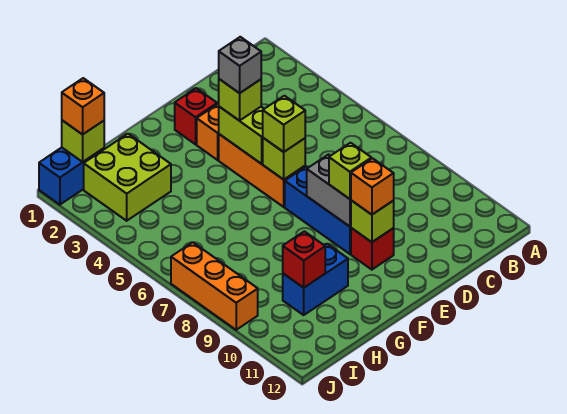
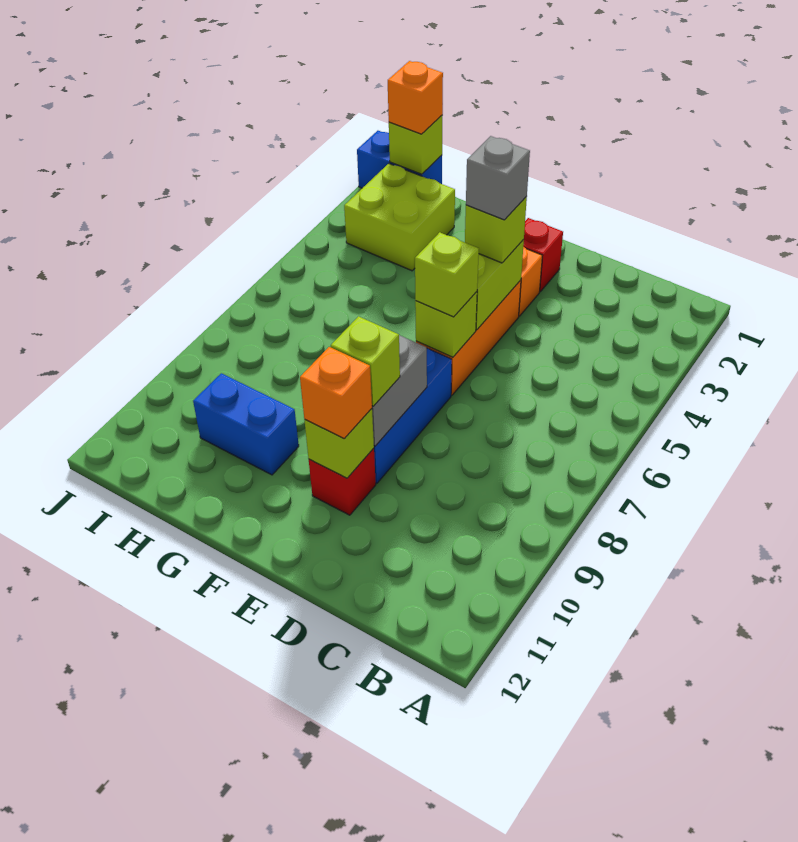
red brick H10 level 2 -> none
orange brick J7:J9 level 1 -> none

